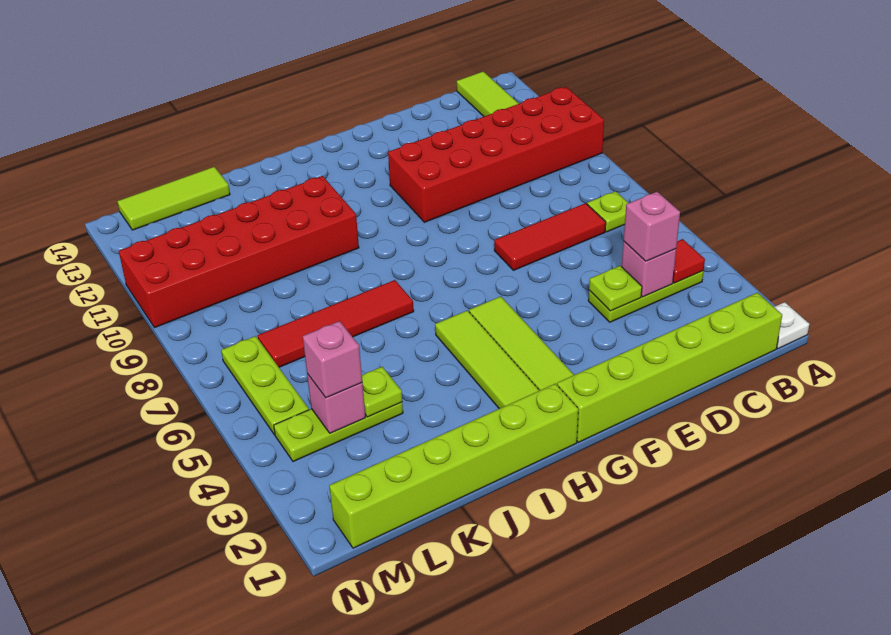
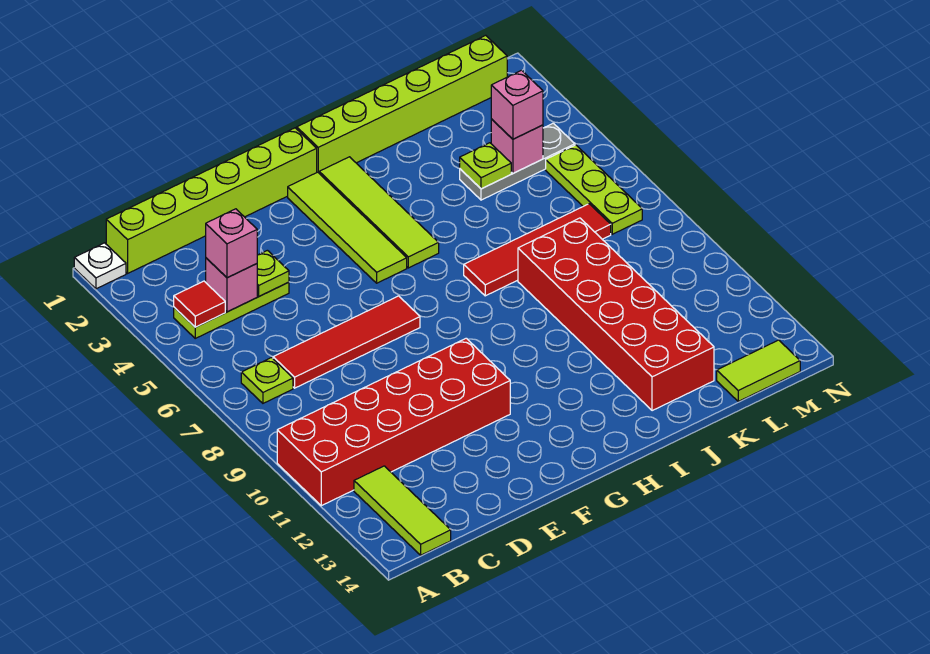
red tile C7:E7 level 1 -> red tile C7:F7 level 1
red brick I10:N11 level 1 -> red brick J8:K13 level 1
lime plate K4:M4 level 1 -> grey plate K4:M4 level 1
lime tile K14:M14 level 1 -> lime tile L14:M14 level 1

